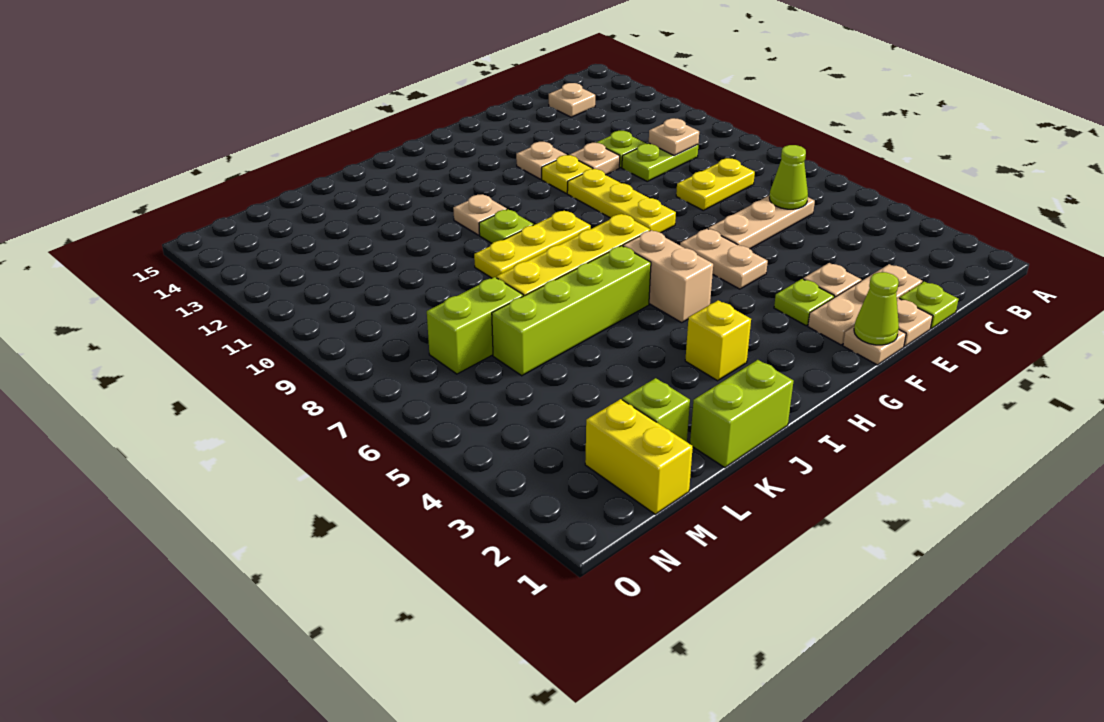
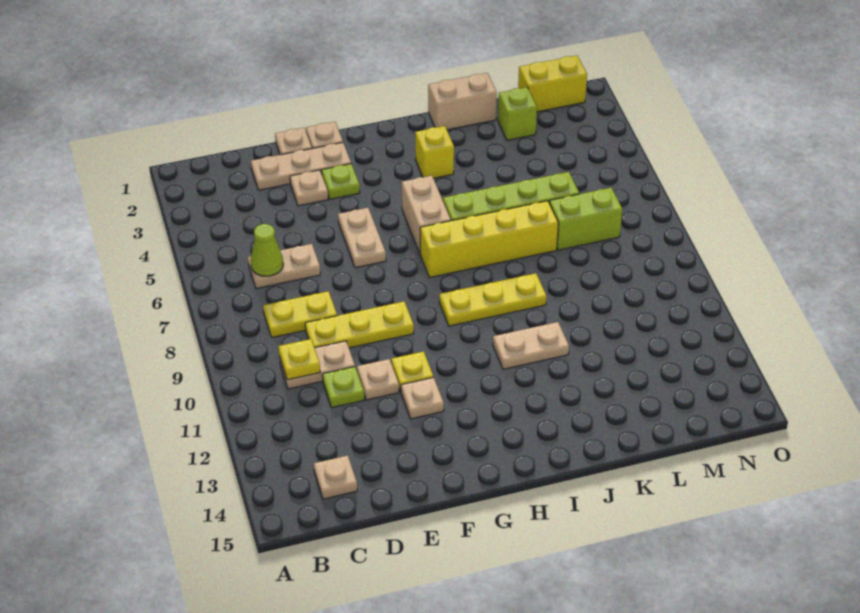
tan plate C6:E6 level 1 -> tan plate C6:D6 level 1
lime plate C10:D10 level 1 -> tan plate C10:D10 level 1
tan plate C10 level 2 -> yellow plate C10 level 2
lime plate D1 level 1 -> none
lime cone F1 level 2 -> none
yellow plate F8:F10 level 1 -> yellow plate D9:F9 level 1
lime plate I10 level 1 -> none
tan plate I11 level 1 -> tan plate I11:J11 level 1
lime brick J1:K1 level 1 -> tan brick J1:K1 level 1
yellow brick M1:M2 level 1 -> yellow brick M1:N1 level 1

